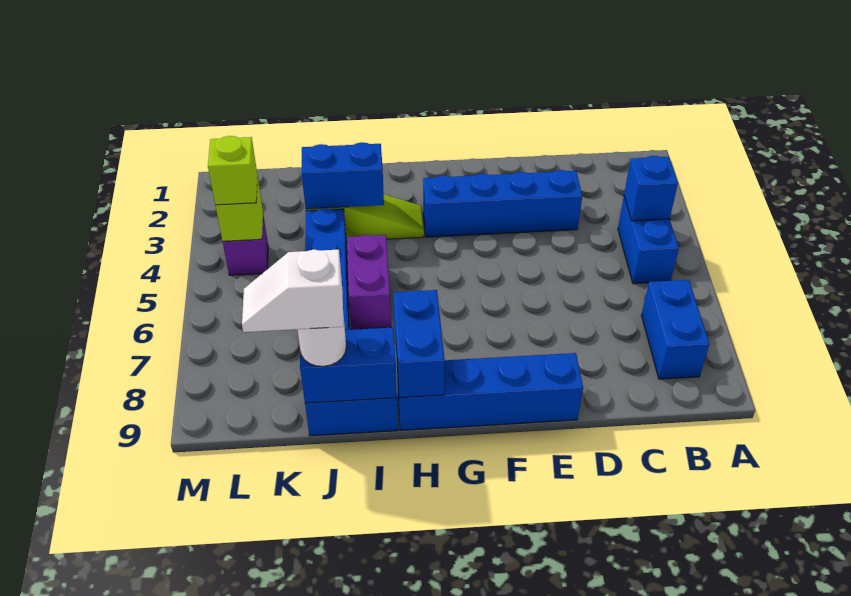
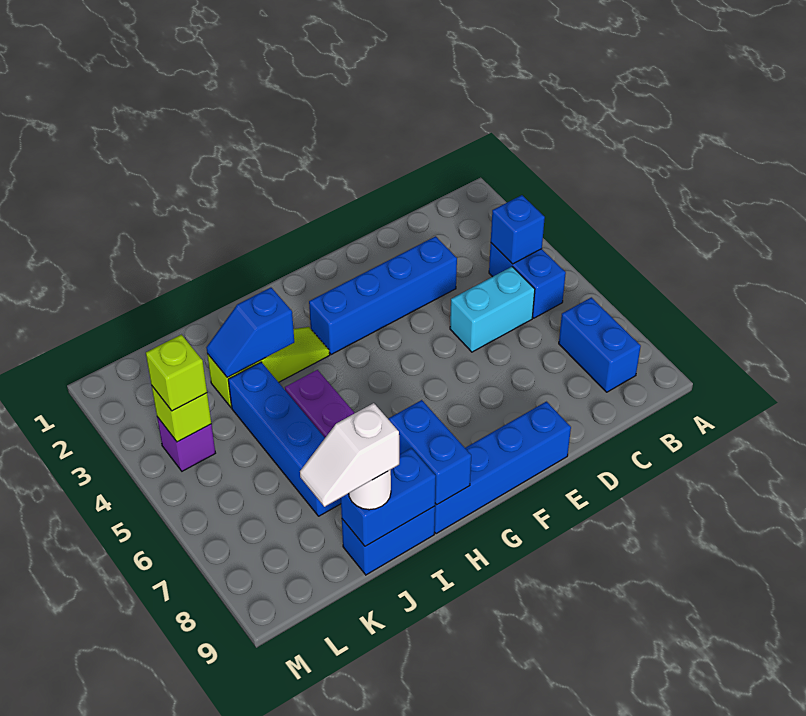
none -> cyan brick C5:D5 level 1
blue brick I3:J3 level 2 -> blue slope I3:J3 level 2 top I

